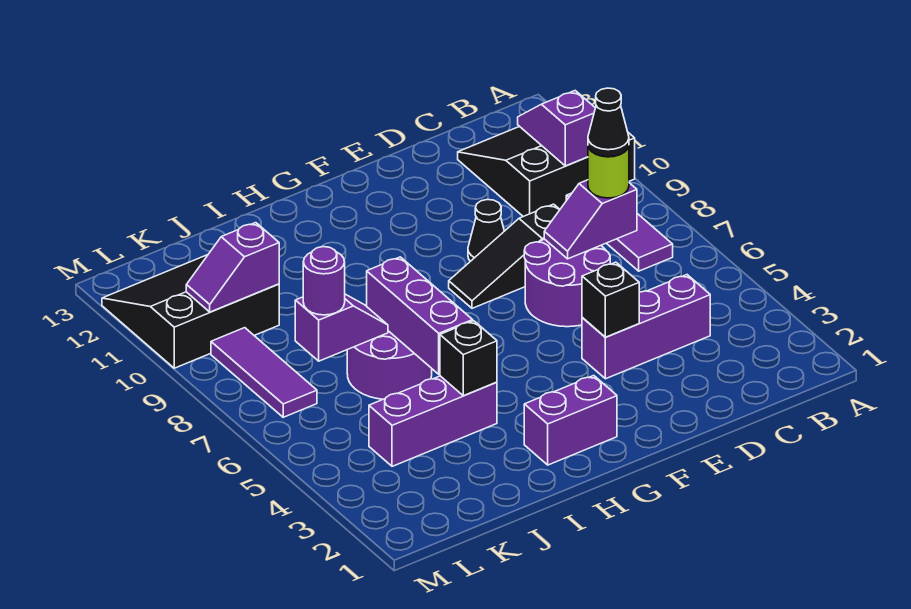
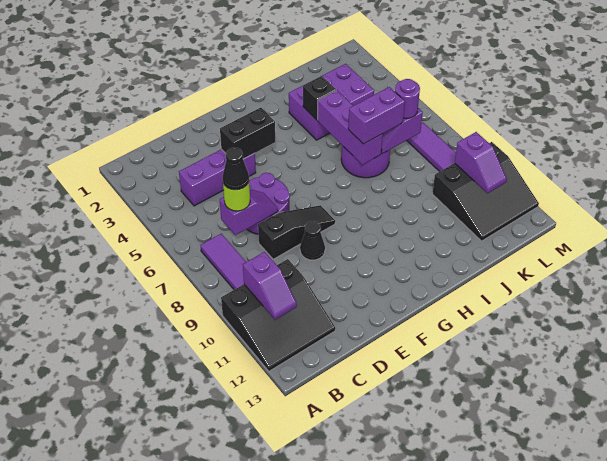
black brick E4 level 2 -> black brick E4:F4 level 2
purple brick G2:H2 level 1 -> purple brick I7:J7 level 3
purple brick I4:K4 level 1 -> purple brick I3:K4 level 1
purple slope K10:L10 level 2 top K -> purple slope L10:L11 level 2 top 10

